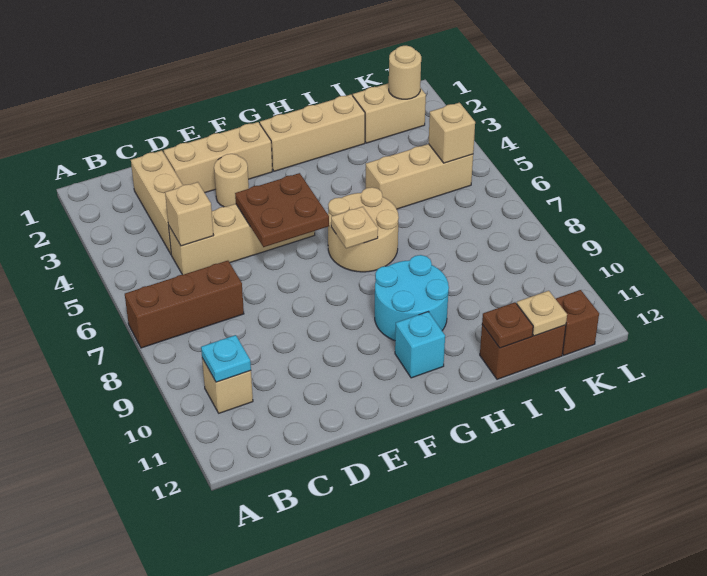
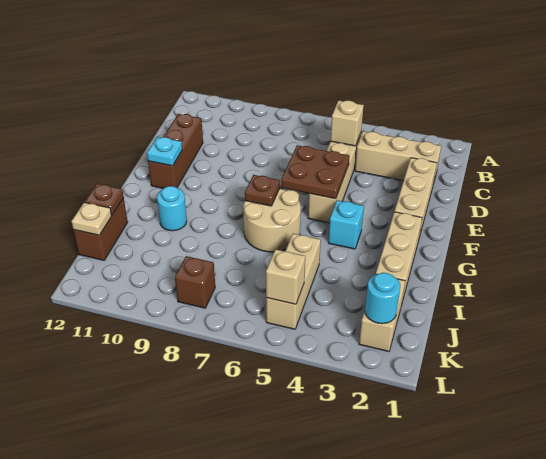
brown brick A7:C7 level 1 -> brown brick D11:F11 level 1
tan brick B10 level 1 -> none
cyan plate B10 level 2 -> cyan plate F11 level 2
tan round brick E3 level 1 -> none
tan plate G7 level 2 -> brown plate G7 level 2
cyan round brick G9:H10 level 1 -> cyan round brick H10 level 1
cyan brick G11 level 1 -> cyan brick G4 level 1
tan round brick K2 level 2 -> cyan round brick K2 level 2
brown brick K12 level 1 -> brown brick K8 level 1

